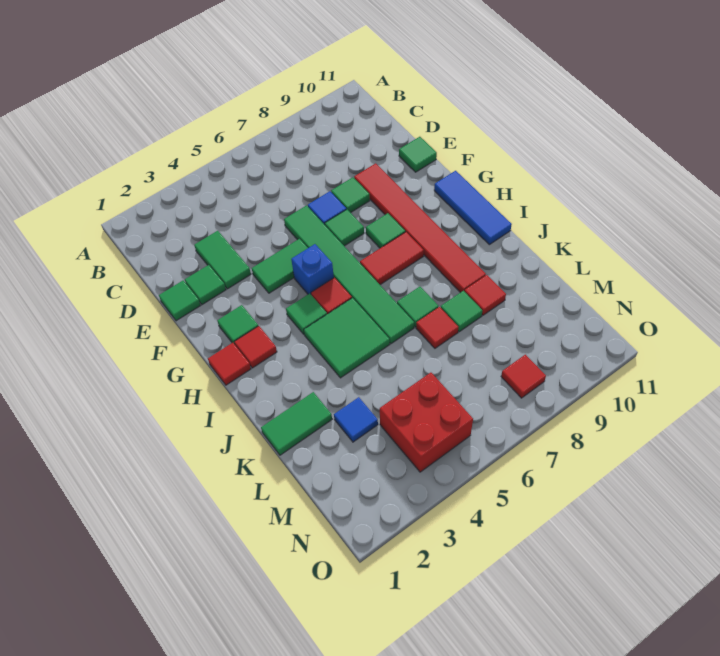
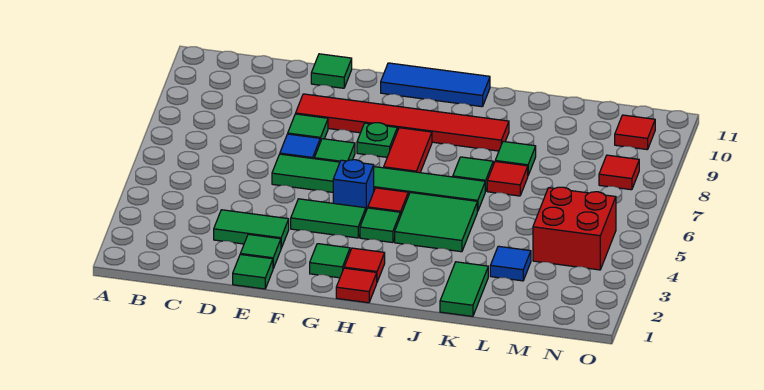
green tile F4:F5 level 1 -> green tile F4:G4 level 1
green tile G8 level 1 -> green plate G8 level 1
red tile K9 level 1 -> red tile N10 level 1

